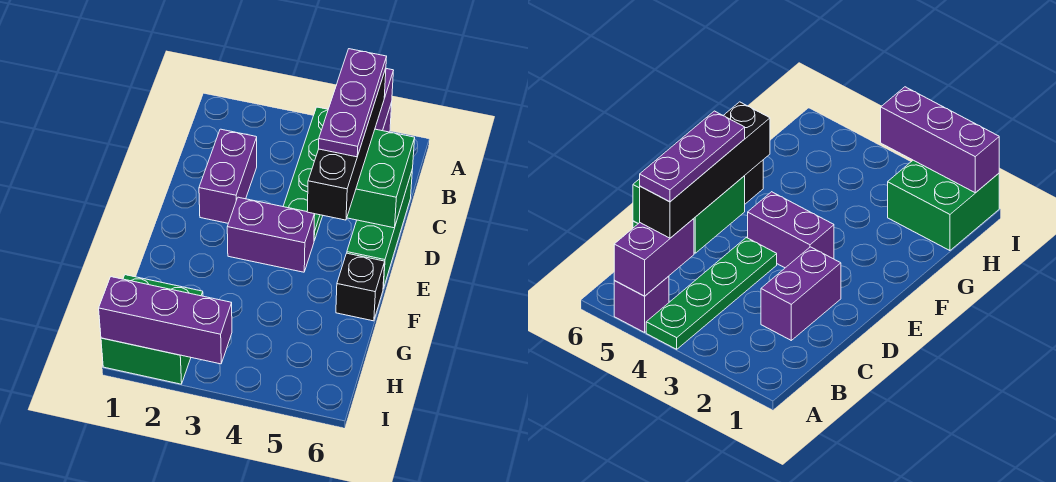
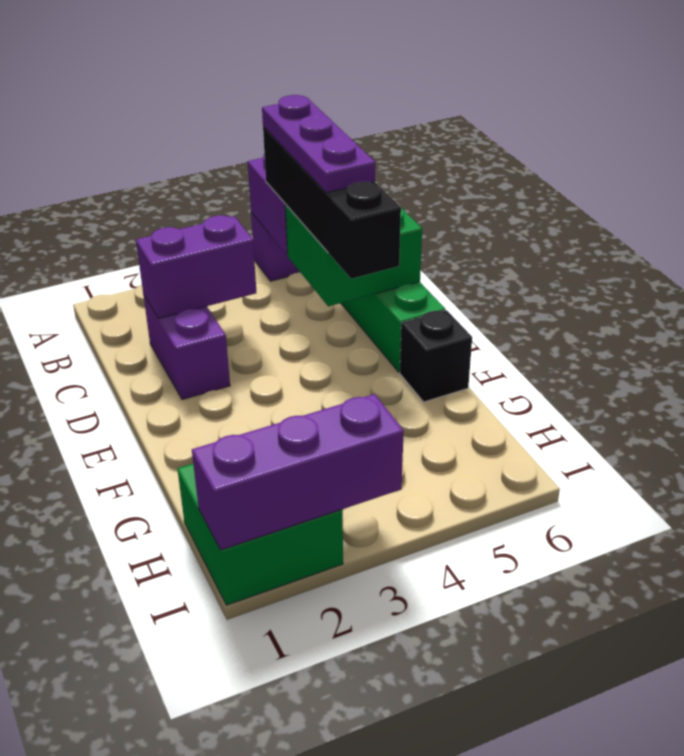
green plate A4:D4 level 1 -> none
purple brick E3:E4 level 1 -> purple brick C2:C3 level 2

